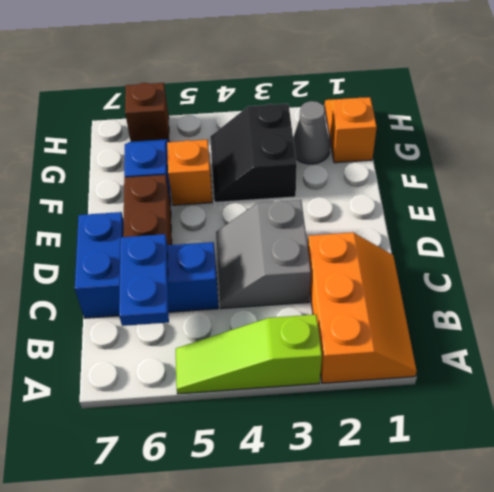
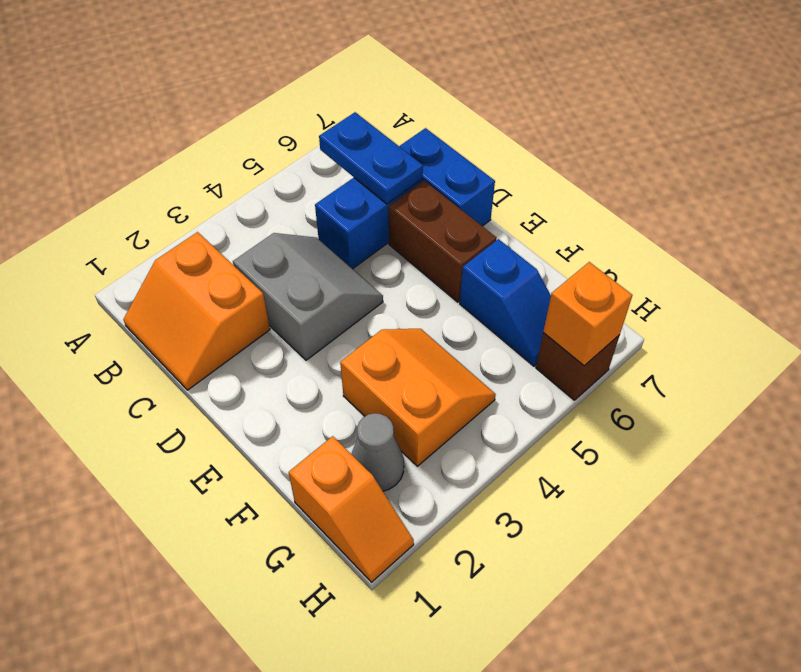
orange slope A1:C2 level 1 top 2 -> orange slope B1:C2 level 1 top 2
lime slope A3:A5 level 1 top 3 -> none
black slope F3:G4 level 1 top 3 -> orange slope F3:G4 level 1 top 3
orange brick F5 level 1 -> orange brick H6 level 2

